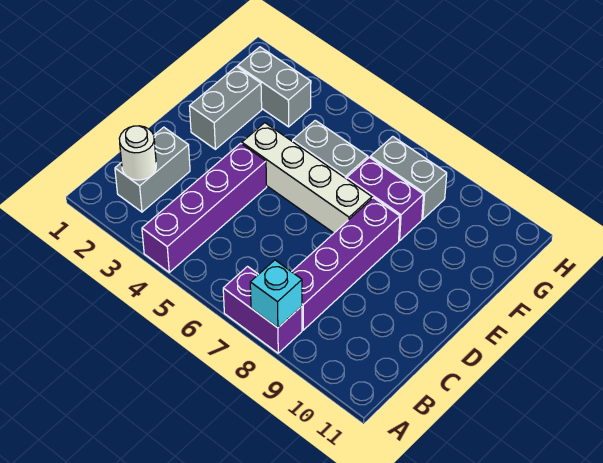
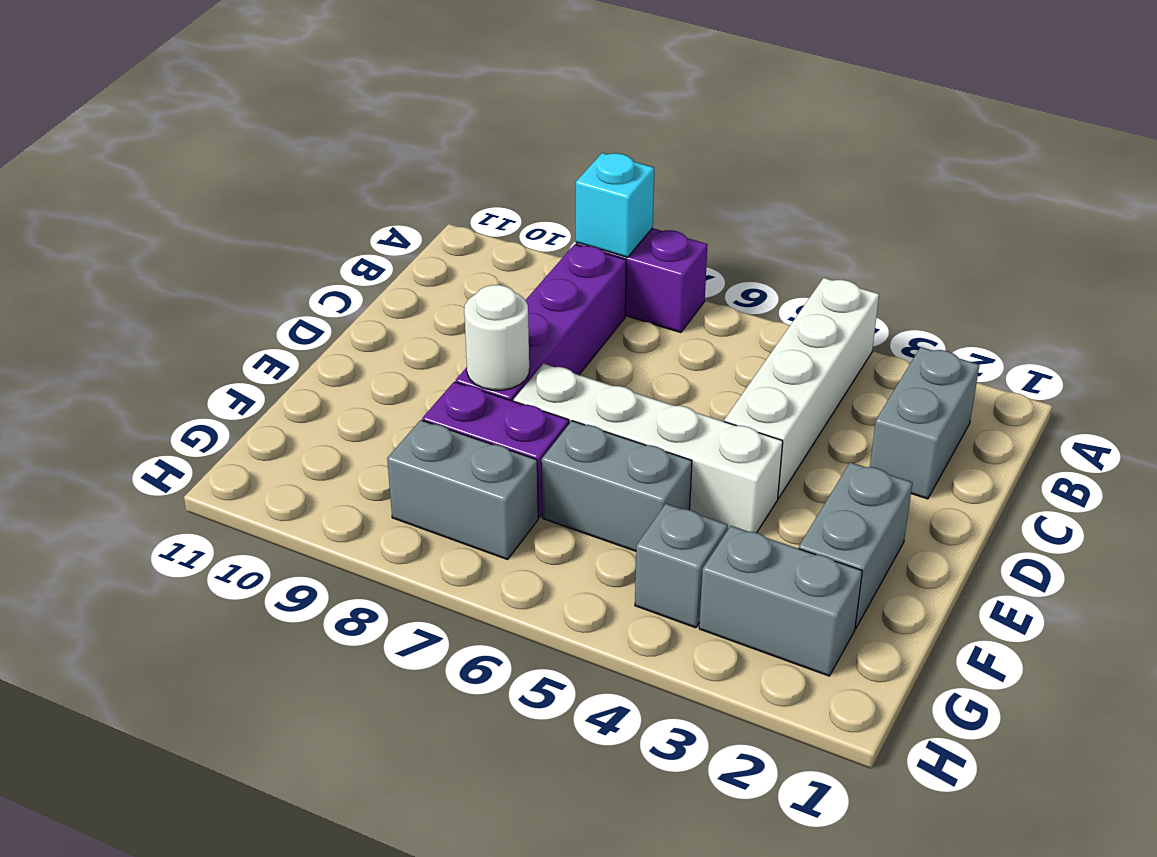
purple brick A4:D4 level 1 -> white brick A4:D4 level 1
white round brick B2 level 2 -> white round brick E8 level 2
none -> grey brick G4 level 1

